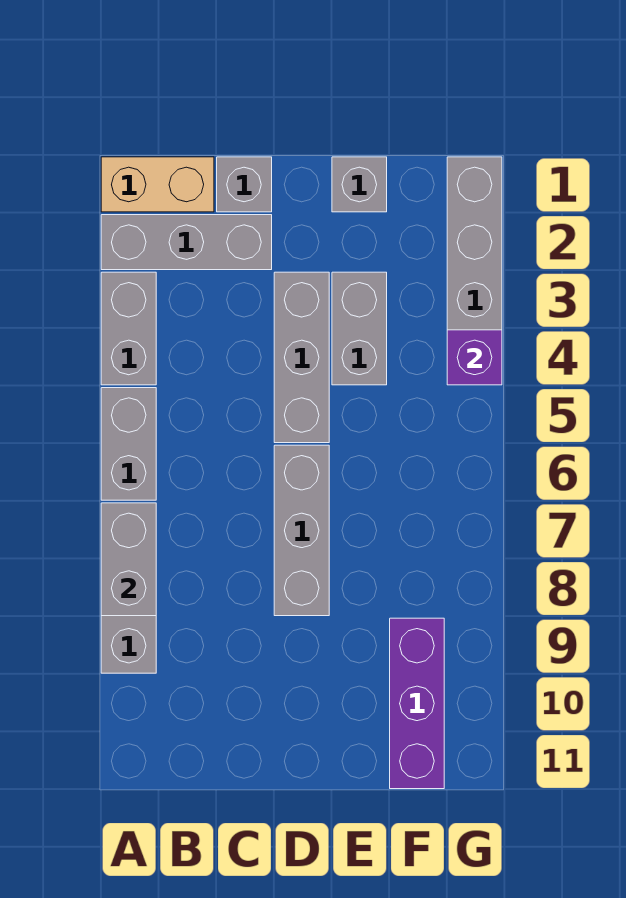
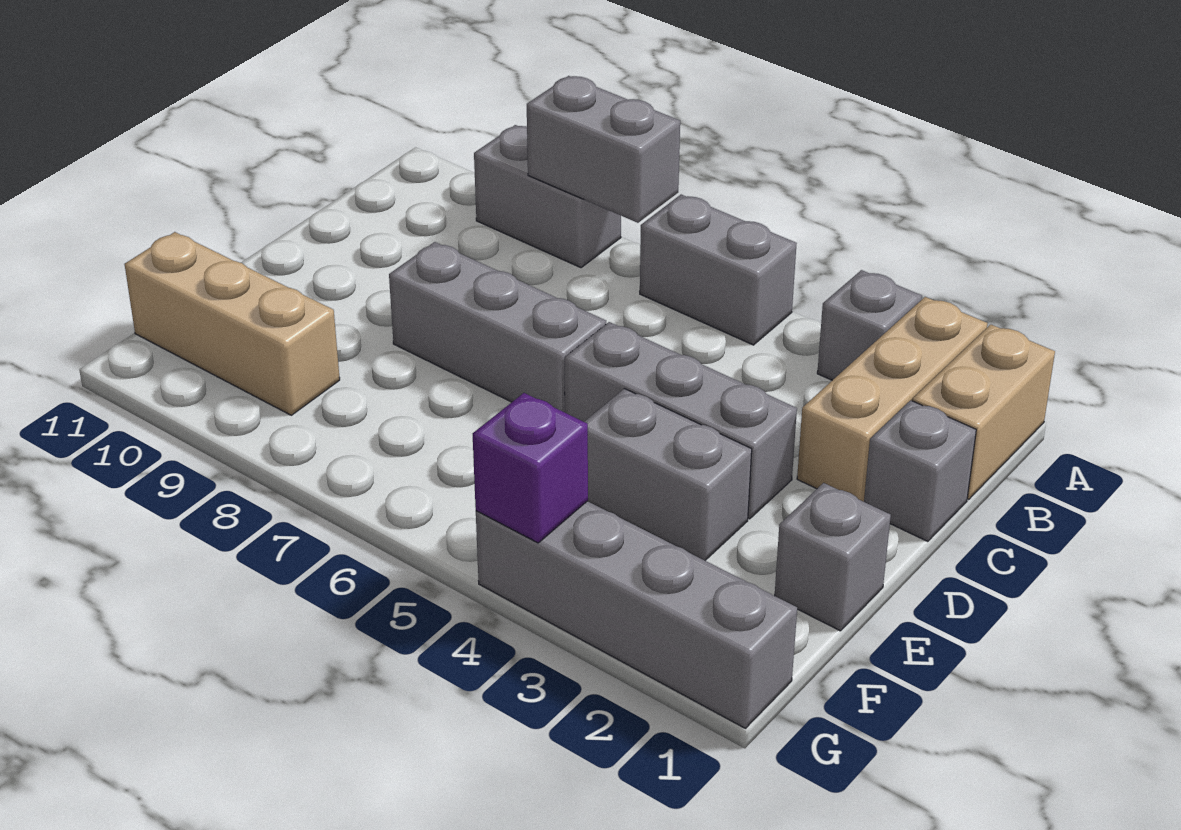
grey brick A2:C2 level 1 -> tan brick A2:C2 level 1
grey brick A3:A4 level 1 -> grey brick A3 level 1
purple brick F9:F11 level 1 -> tan brick F9:F11 level 1

